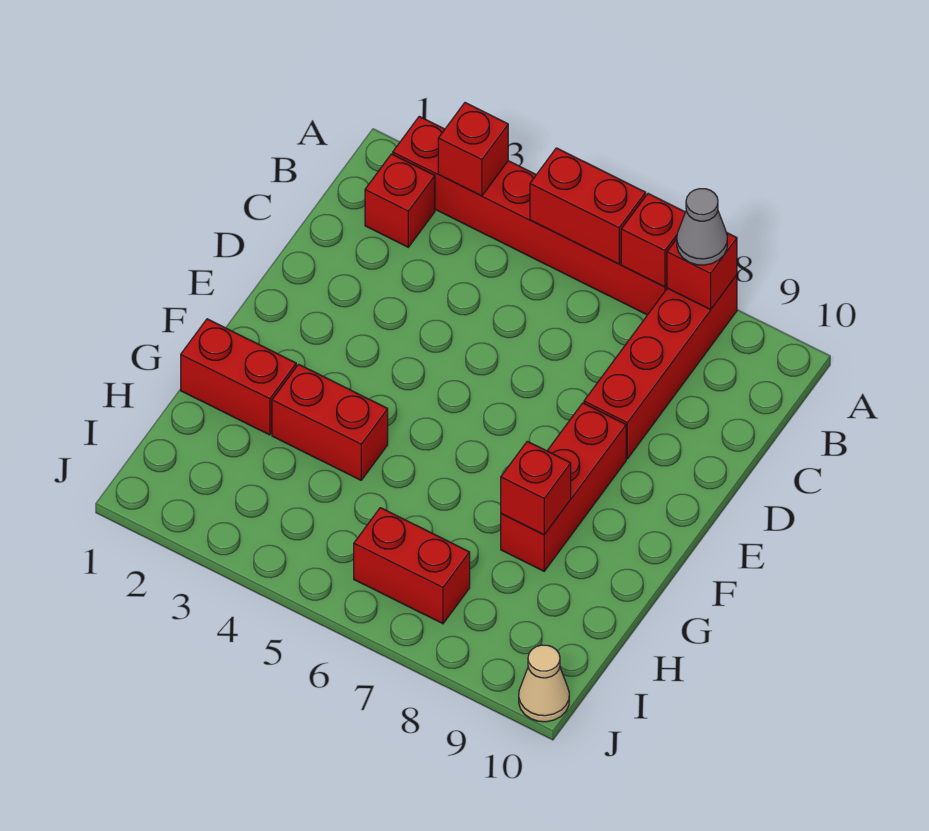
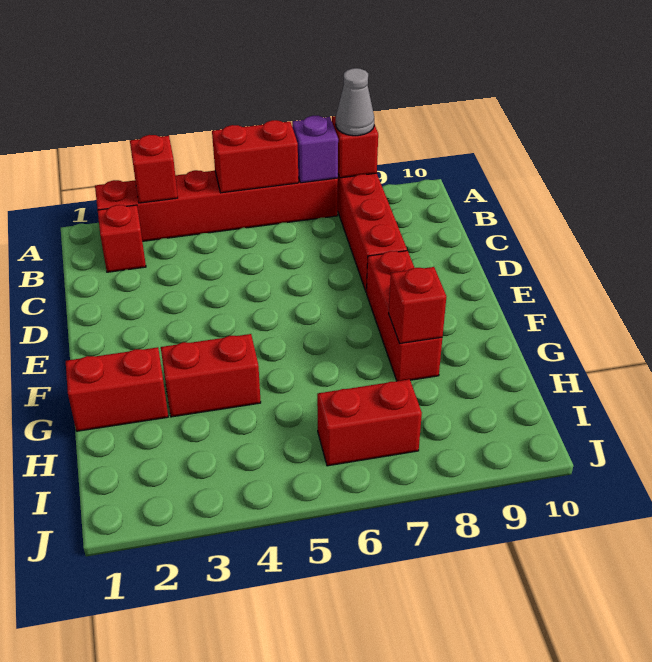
red brick A7 level 2 -> purple brick A7 level 2
tan cone J10 level 1 -> none

